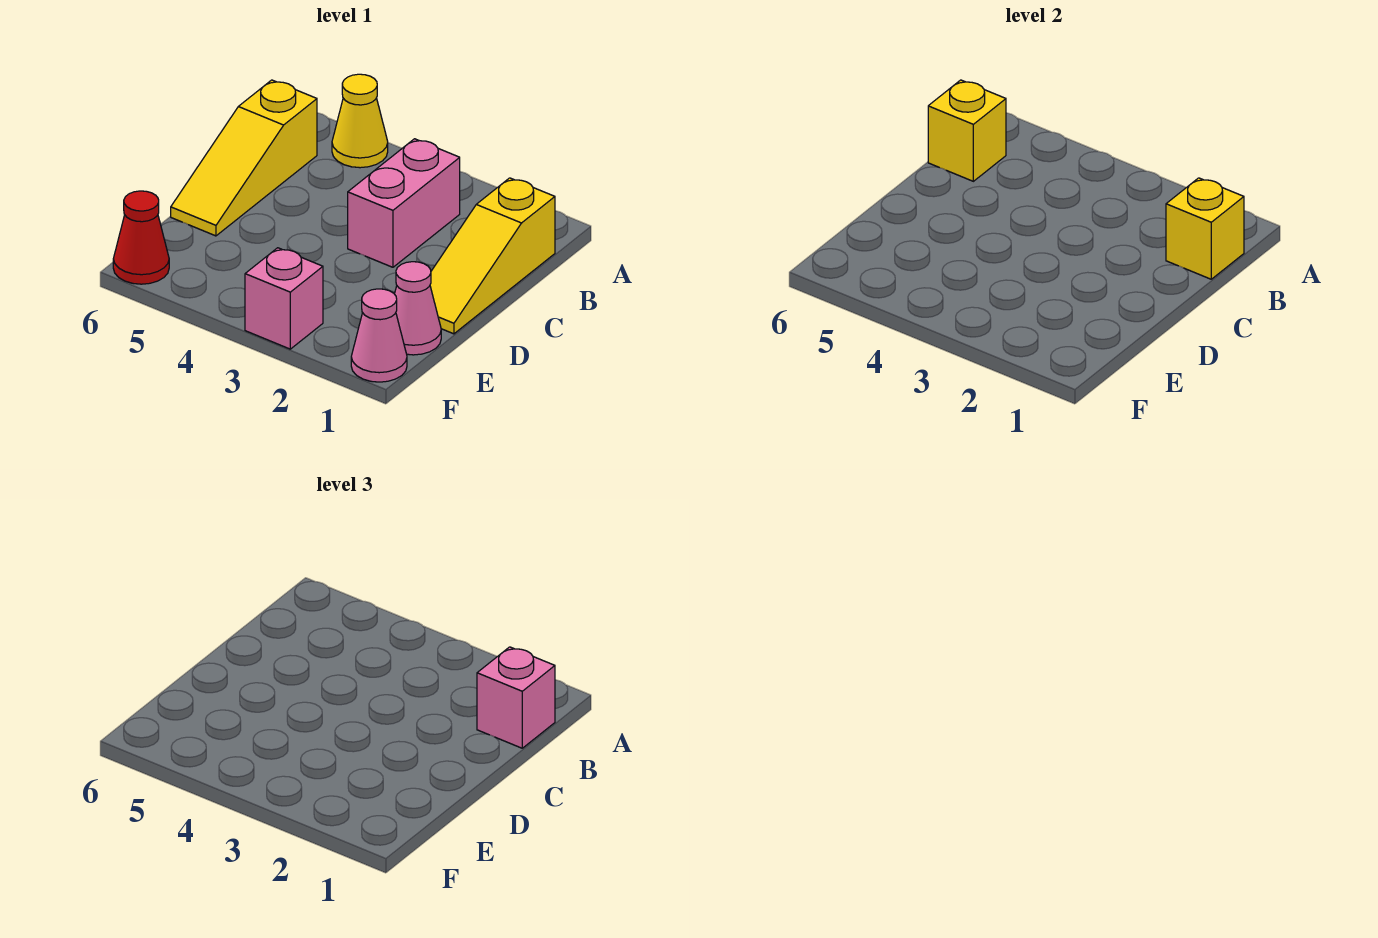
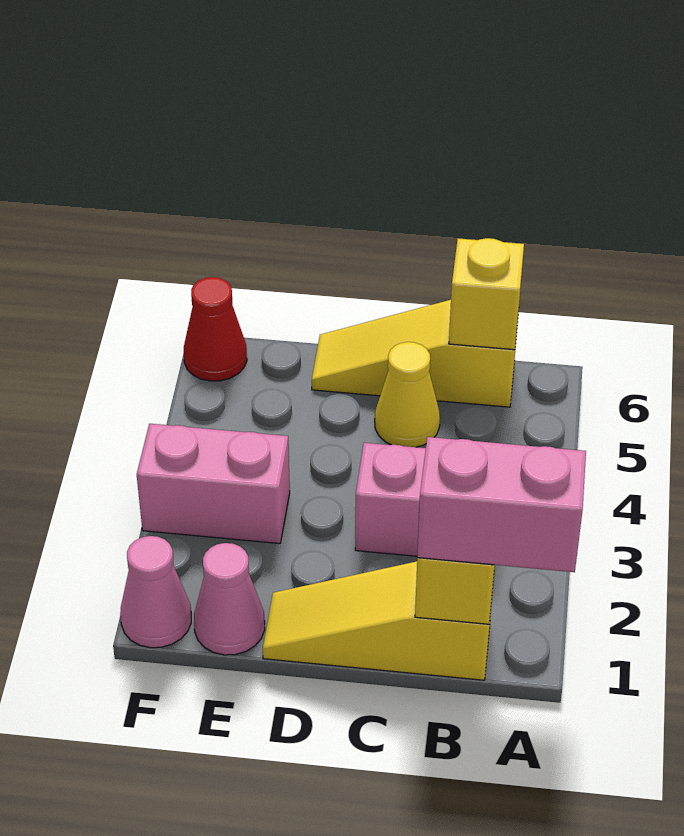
yellow cone A5 level 1 -> yellow cone C5 level 1
pink brick B1 level 3 -> pink brick A1:B1 level 3
pink brick F3 level 1 -> pink brick E3:F3 level 1

